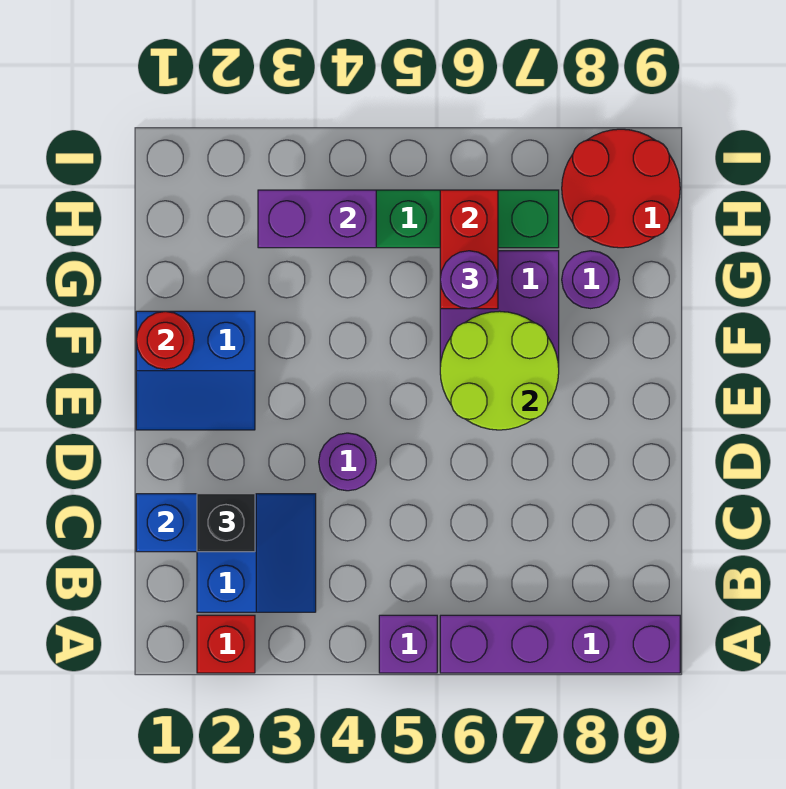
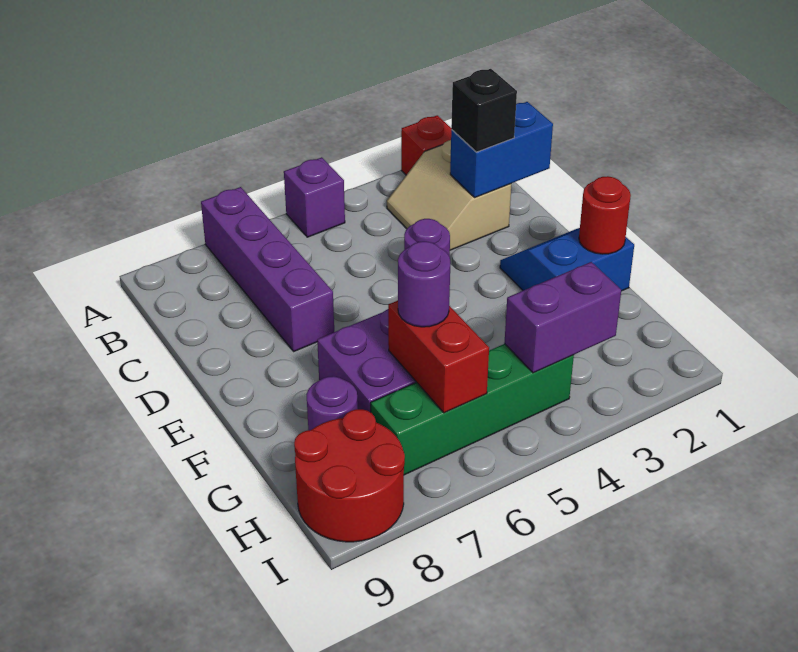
purple brick A6:A9 level 1 -> purple brick A7:D7 level 1
blue slope B2:C3 level 1 top 2 -> tan slope B2:C3 level 1 top 2
lime round brick E6:F7 level 2 -> none

